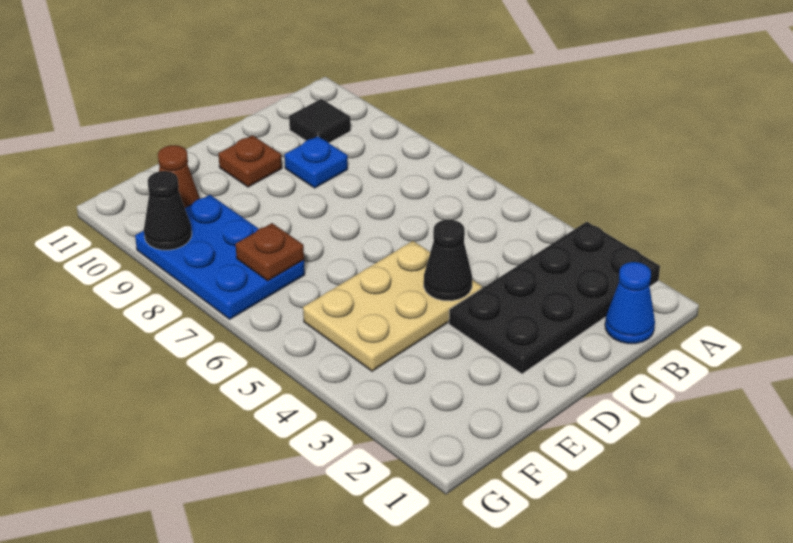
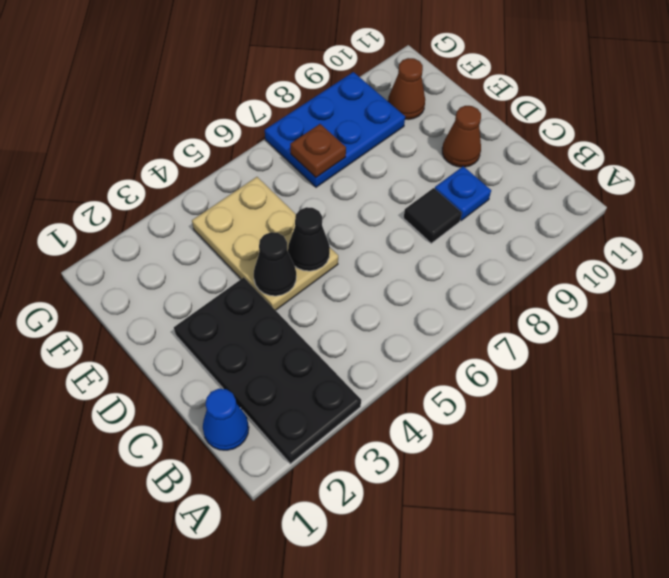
black tile B10 level 1 -> black tile C8 level 1
brown plate D10 level 1 -> brown cone D10 level 1
black cone G9 level 2 -> black cone D5 level 2

